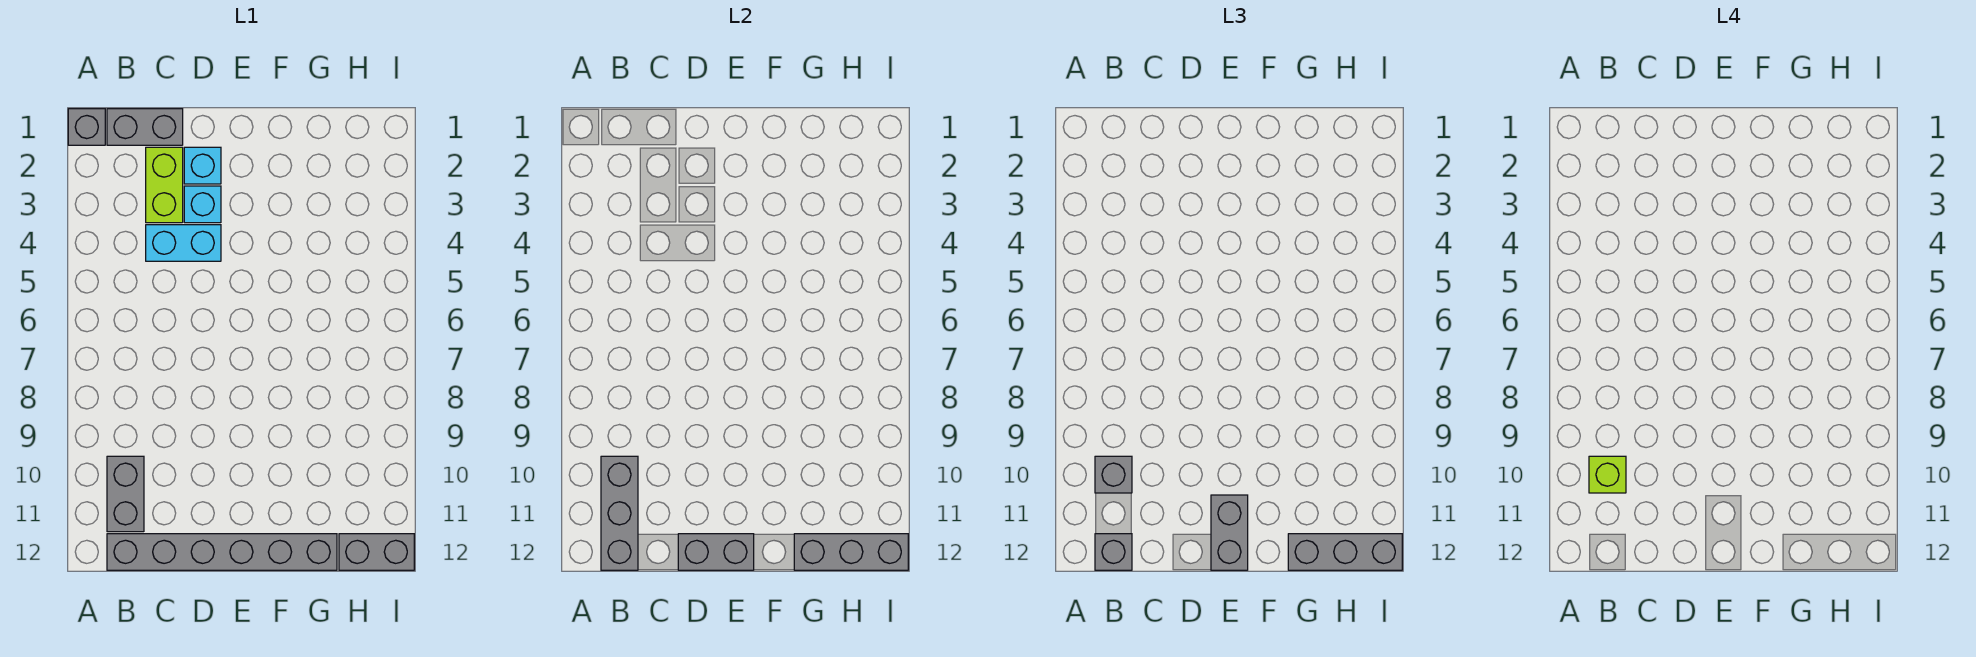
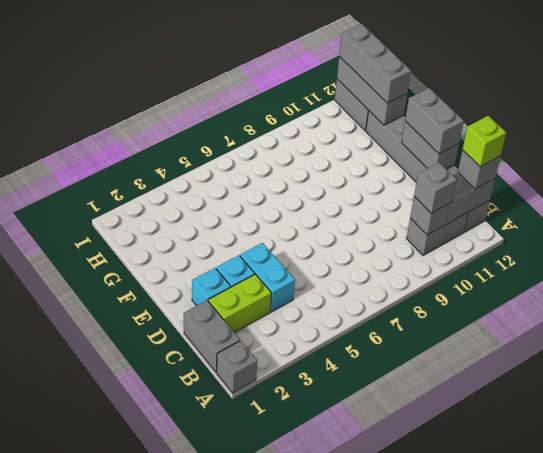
lime brick B10 level 4 -> lime brick B12 level 4
grey brick E11:E12 level 3 -> grey brick D12:E12 level 3

